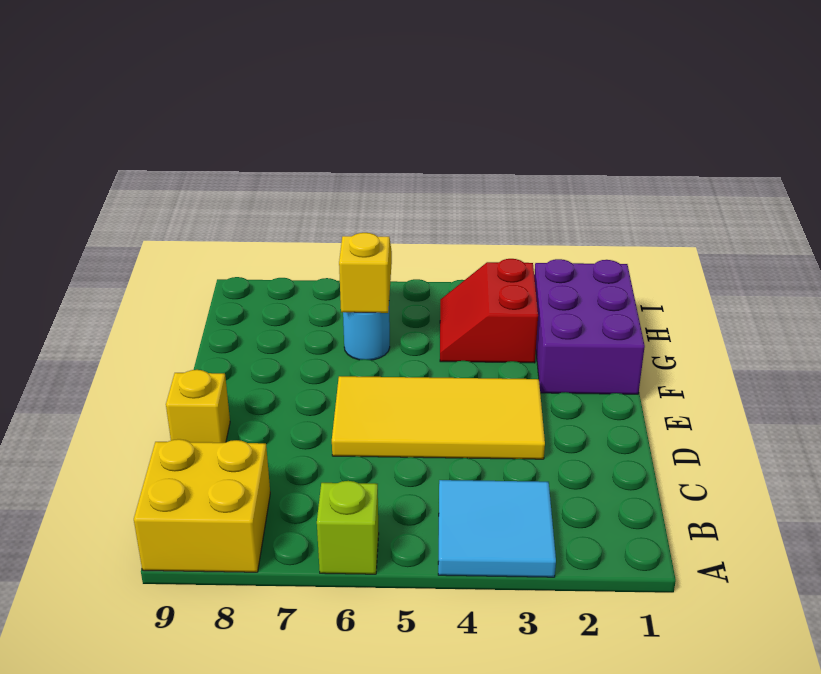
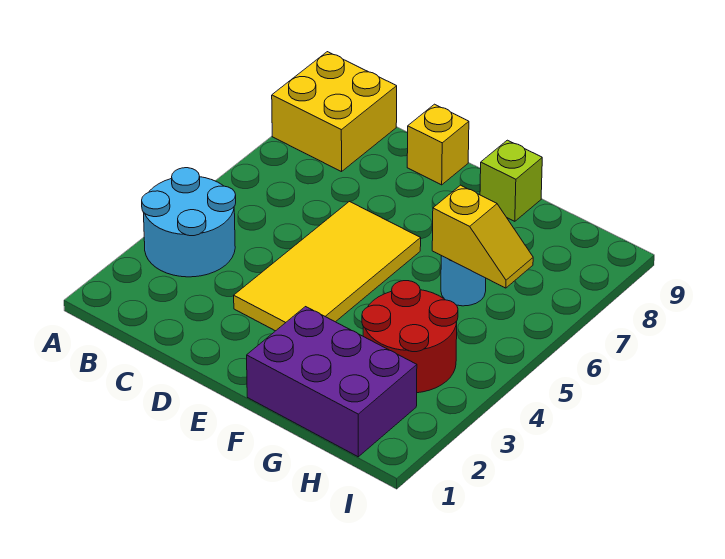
cyan tile A3:B4 level 1 -> cyan round brick A3:B4 level 1
lime brick A6 level 1 -> lime brick F9 level 1
red slope G3:H4 level 1 top 3 -> red round brick G3:H4 level 1

